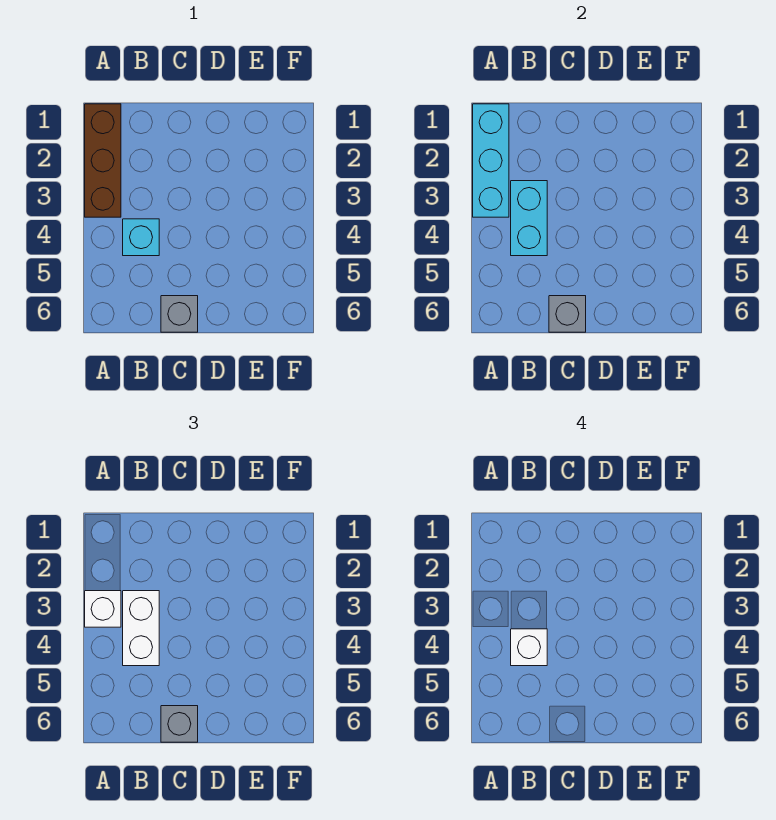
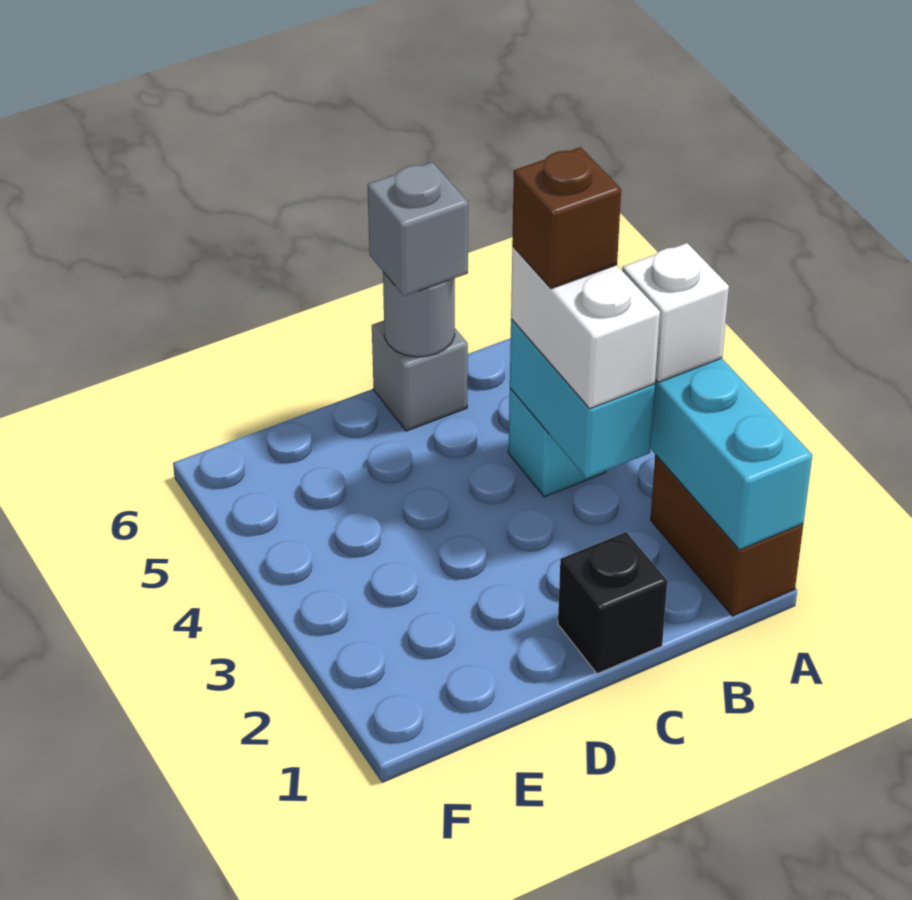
brown brick A1:A3 level 1 -> brown brick A1:A2 level 1
white brick B4 level 4 -> brown brick B4 level 4
none -> black brick C1 level 1
grey brick C6 level 2 -> grey round brick C6 level 2

